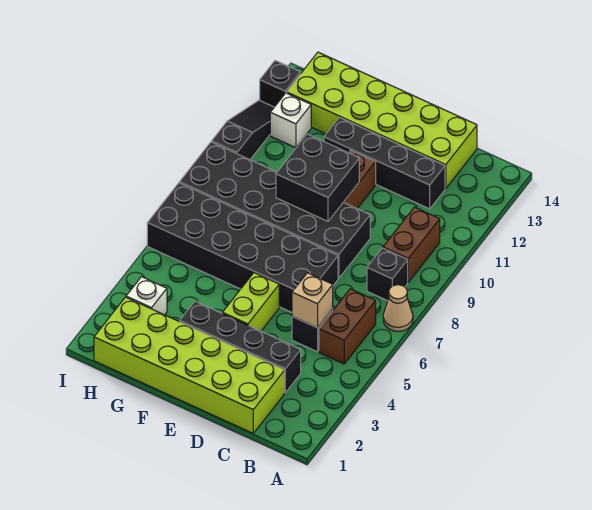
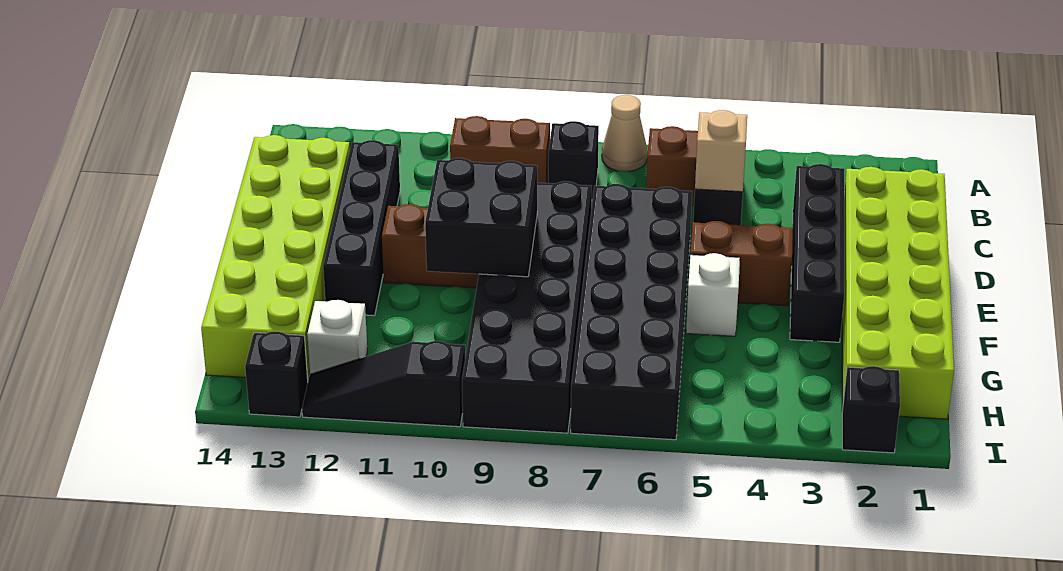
lime brick E4:E5 level 1 -> brown brick E4:E5 level 1
white brick H3 level 1 -> white brick F5 level 1
none -> black brick I2 level 1

